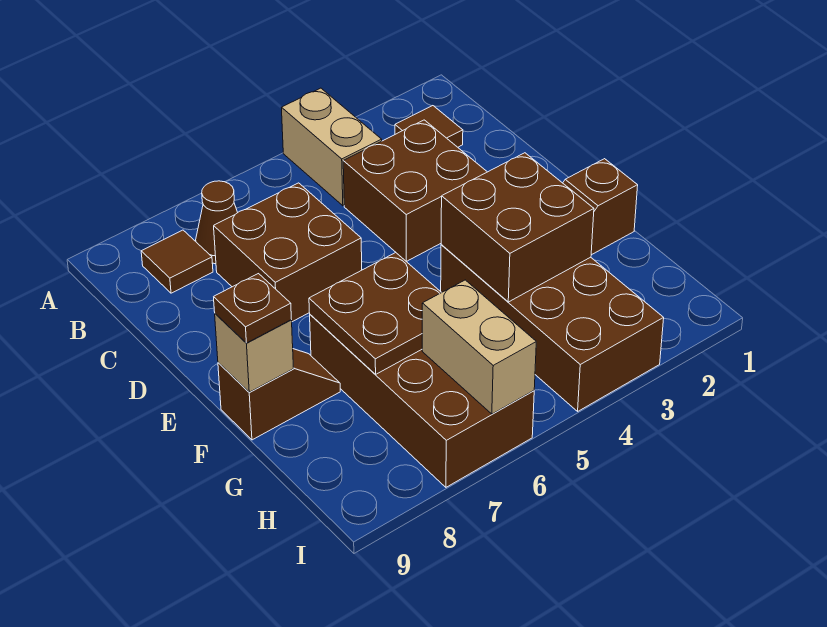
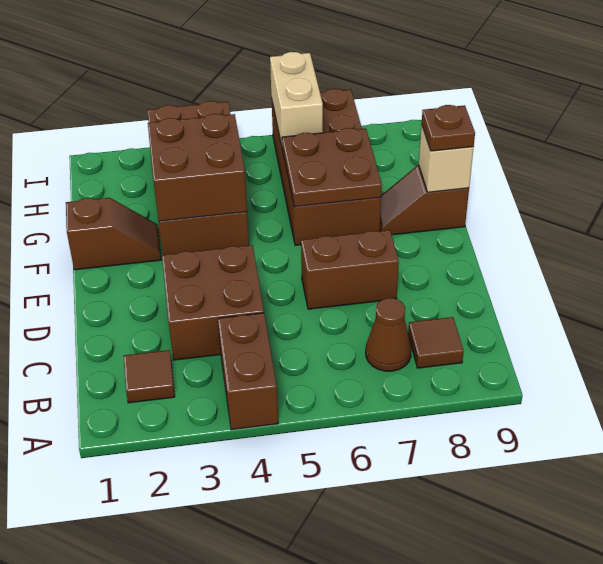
tan brick A4:B4 level 1 -> brown brick A4:B4 level 1
brown brick C6:D7 level 1 -> brown brick D6:D7 level 1

